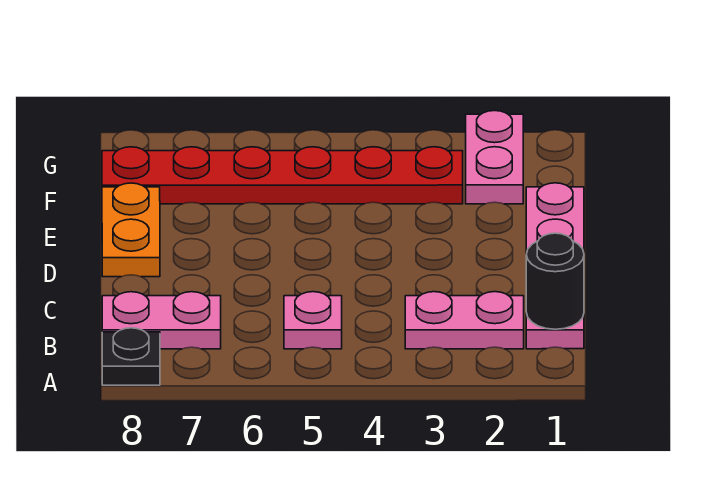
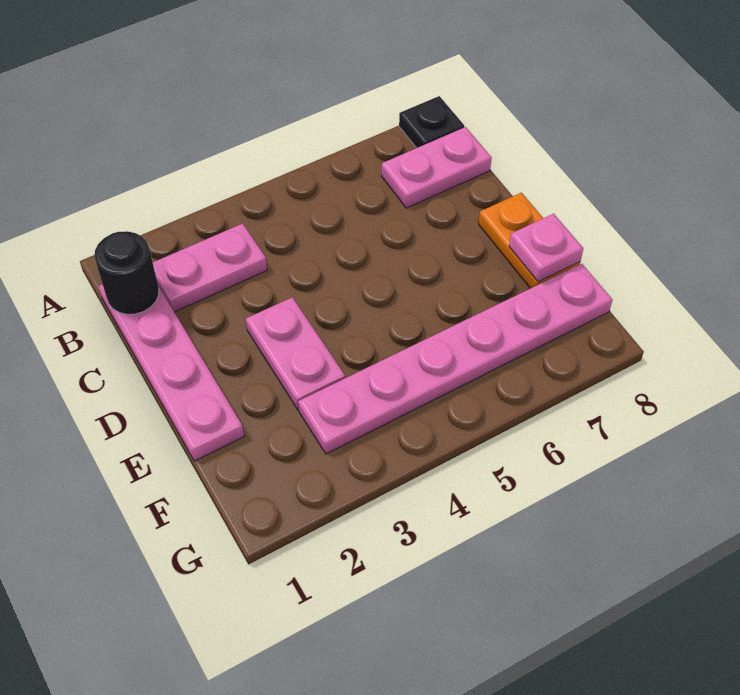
pink plate B5 level 1 -> pink plate E8 level 2
pink plate F2:G2 level 1 -> pink plate D3:E3 level 1
red plate F3:F8 level 1 -> pink plate F3:F8 level 1

